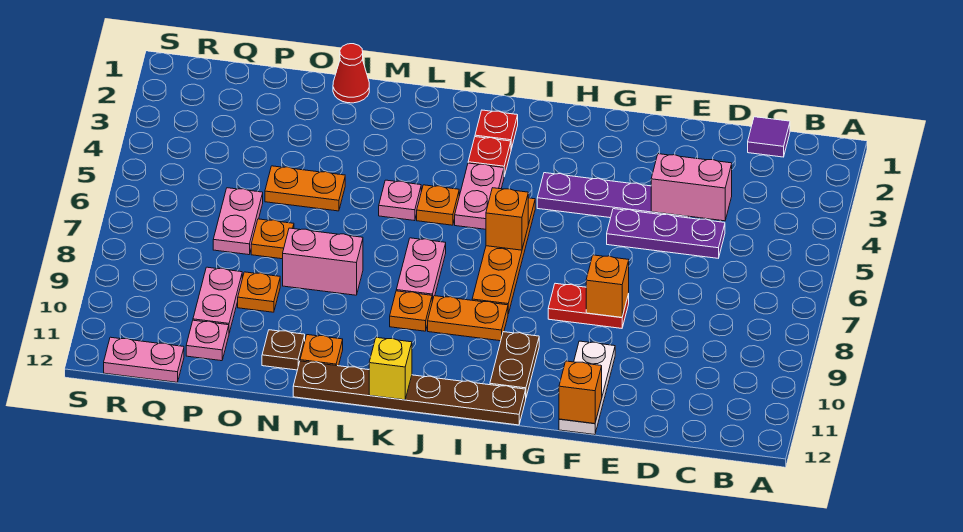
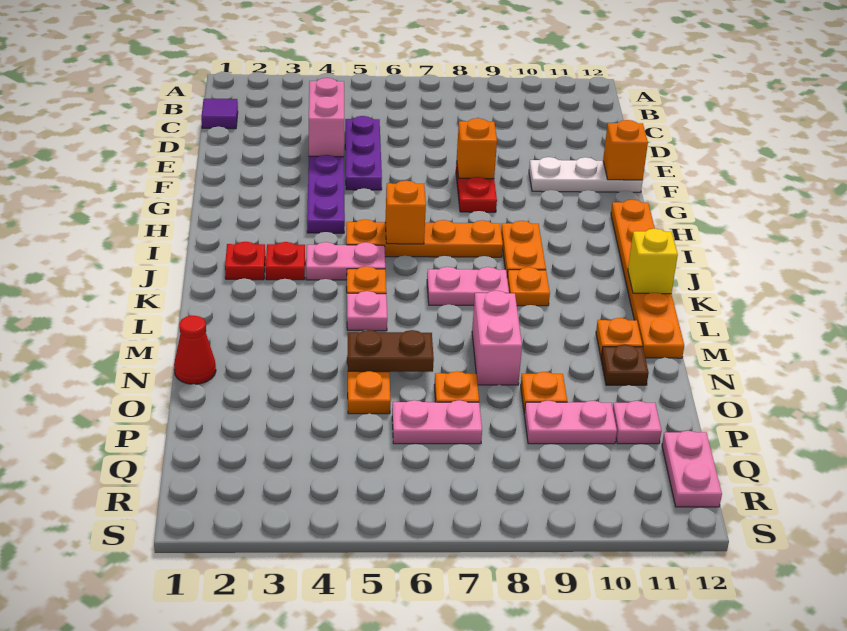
brown plate H10:H11 level 1 -> brown plate N5:N6 level 2
brown plate H12:M12 level 1 -> orange plate H12:M12 level 1

